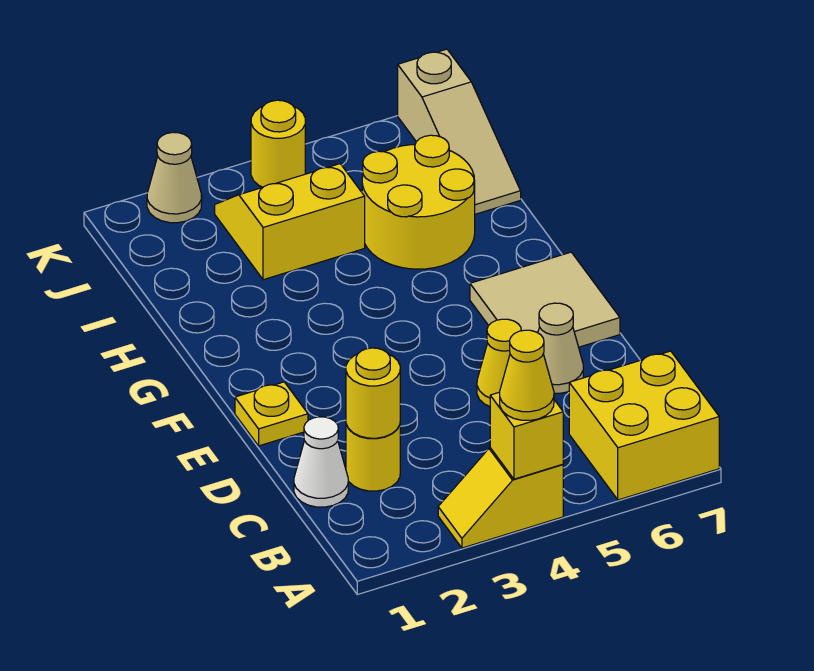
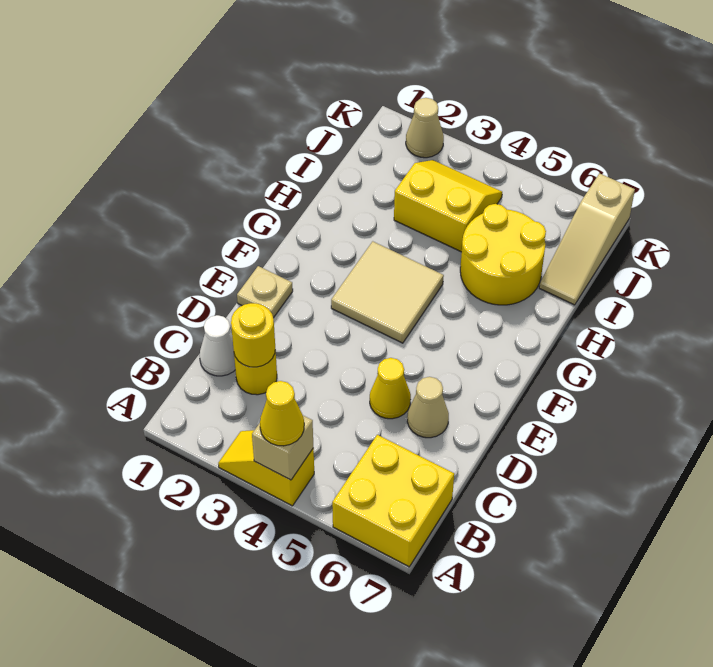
yellow brick A4 level 2 -> tan brick A4 level 2
yellow plate E1 level 1 -> tan plate E1 level 1
tan tile E6:F7 level 1 -> tan tile F3:G4 level 1
yellow round brick K4 level 1 -> none

